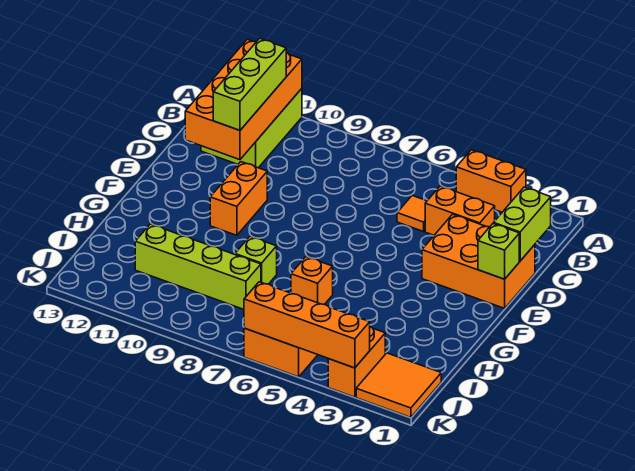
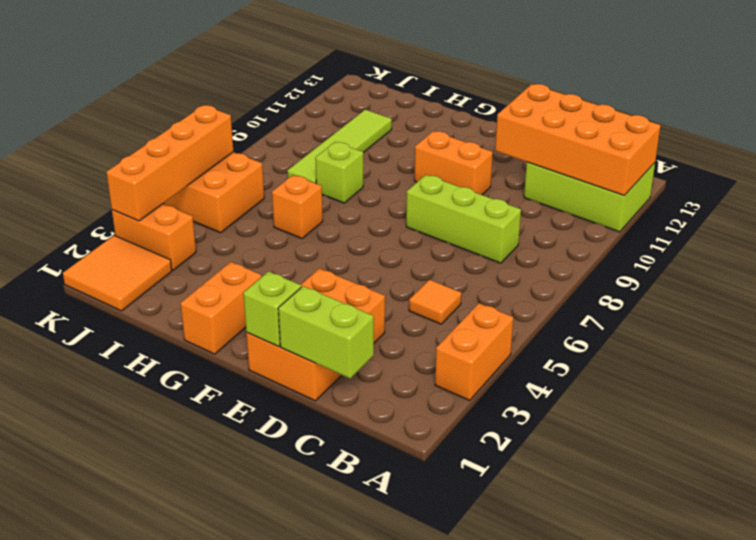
lime brick B11:D11 level 3 -> lime brick C8:E8 level 1
orange brick C3:C4 level 1 -> orange brick G1:G2 level 1
lime brick I8:I11 level 1 -> lime tile I8:I11 level 1

